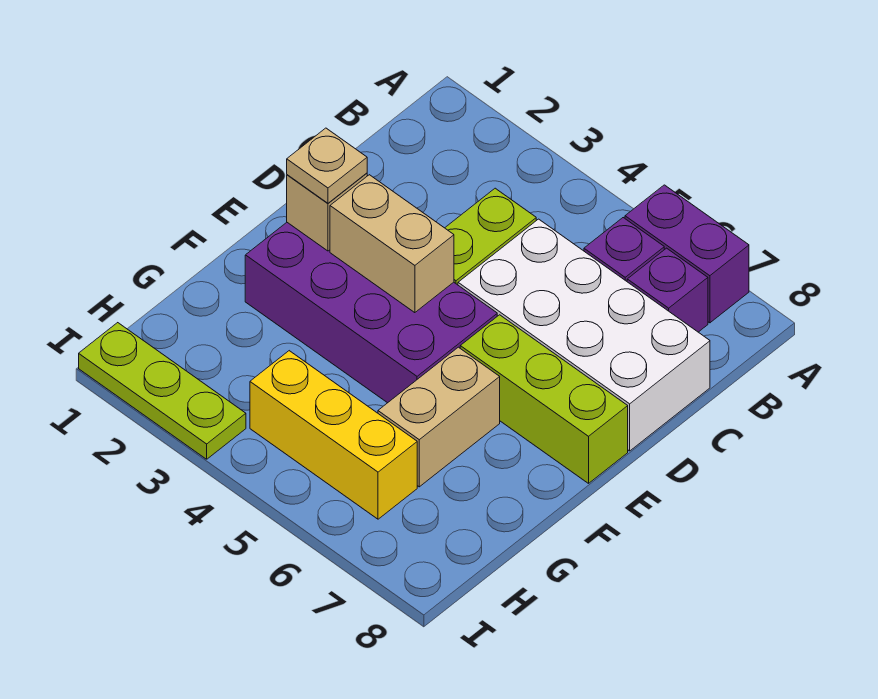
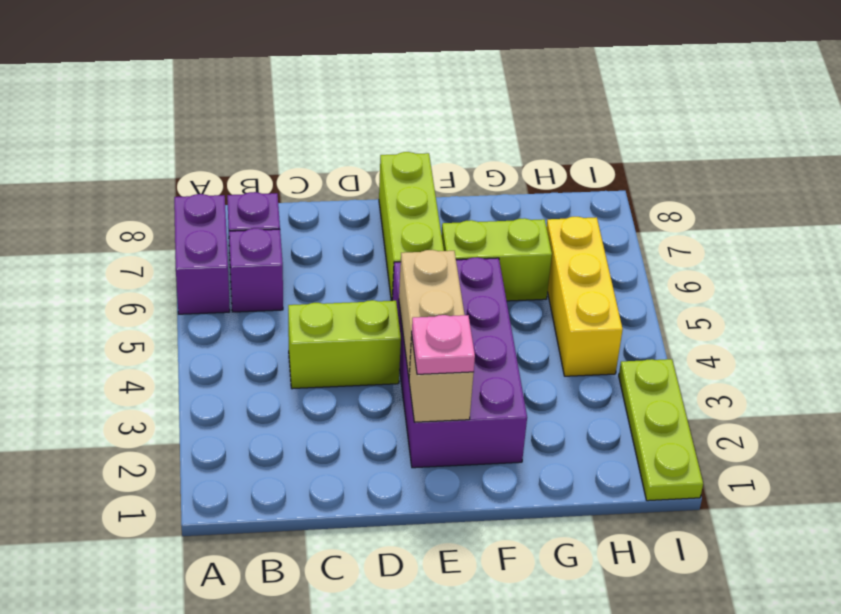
white brick C5:D8 level 1 -> none
tan plate E2 level 3 -> pink plate E2 level 3
tan brick F6:G6 level 1 -> lime brick F6:G6 level 1

